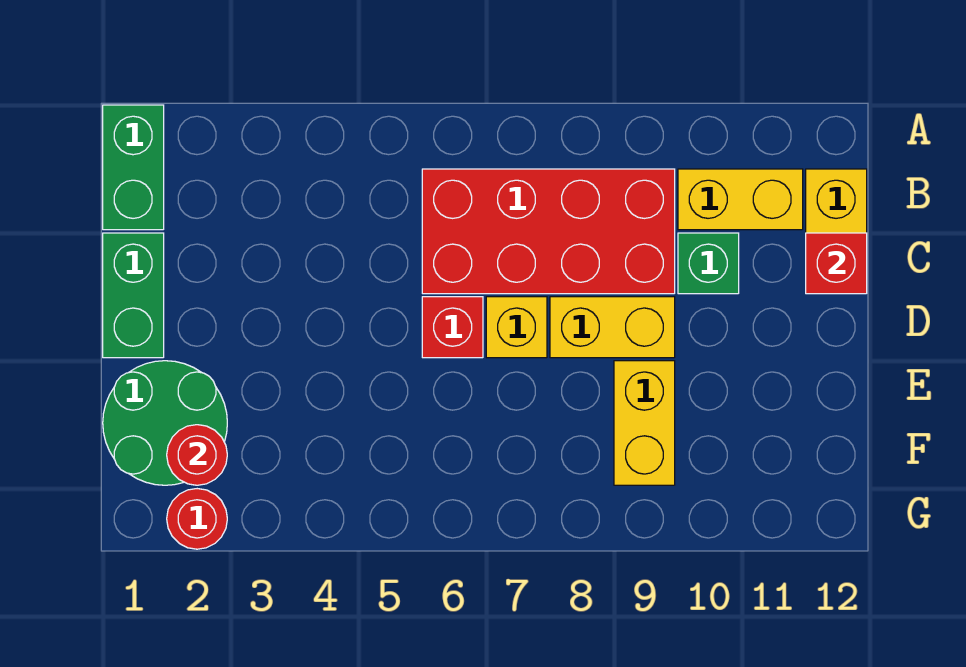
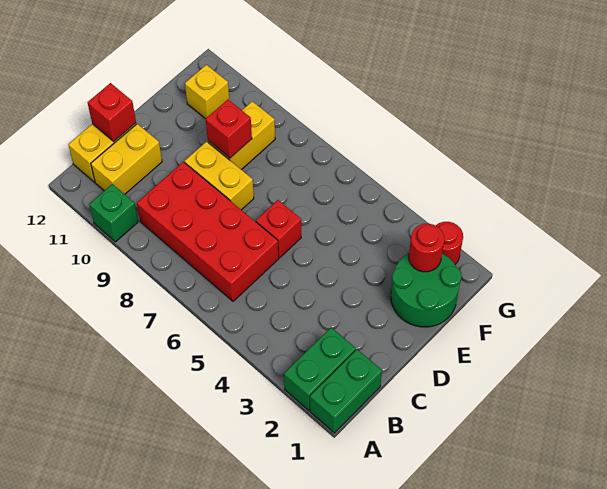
yellow brick B10:B11 level 1 -> yellow brick B11:C11 level 1
green brick C1:D1 level 1 -> green brick A2:B2 level 1
green brick C10 level 1 -> green brick A10 level 1
yellow brick D7 level 1 -> yellow brick F11 level 1
none -> red brick E9 level 2

